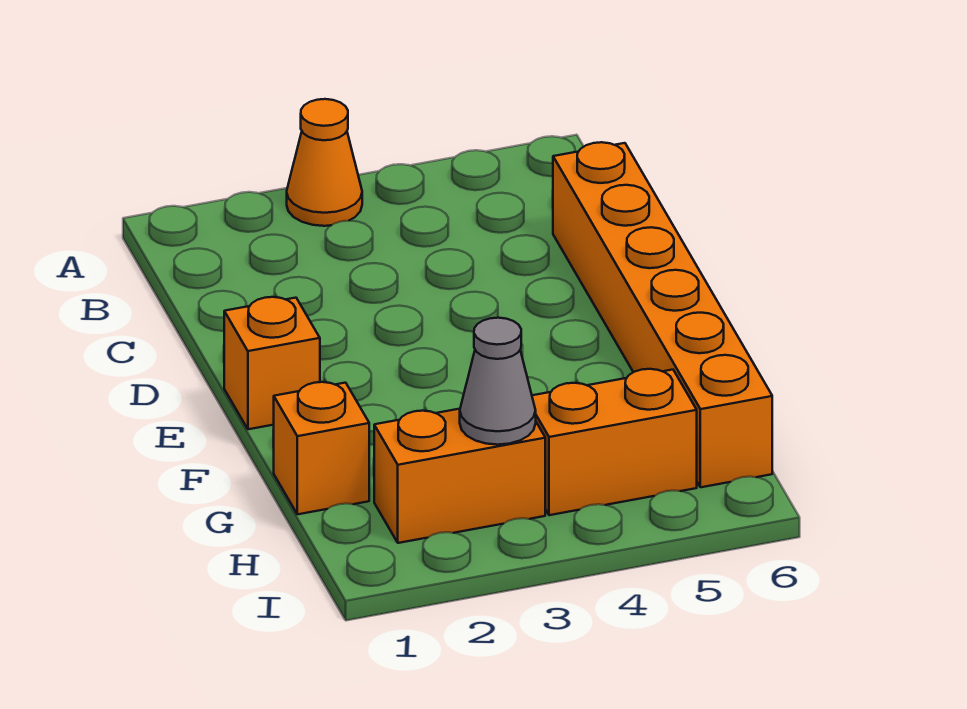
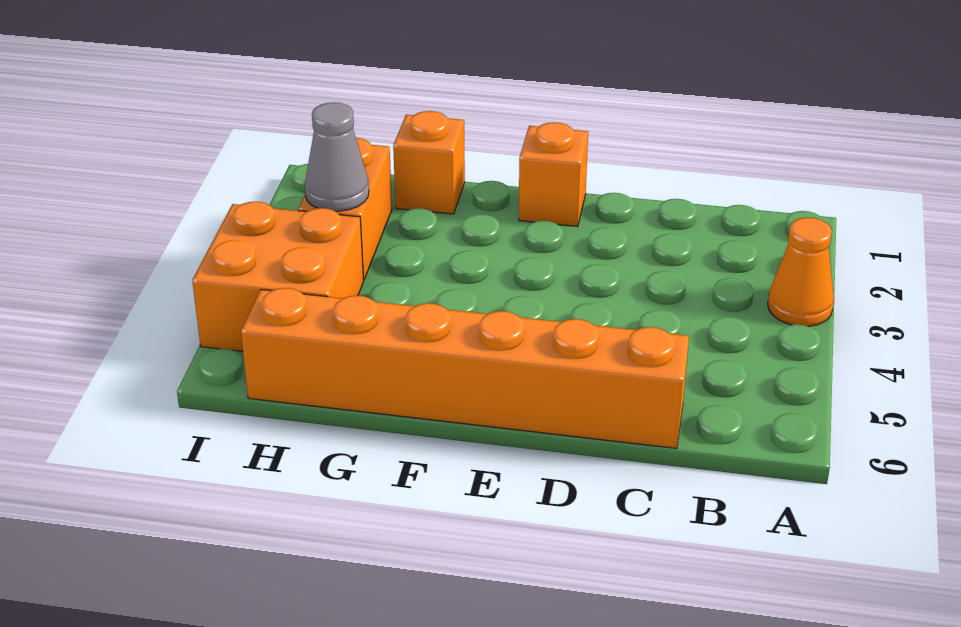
orange brick H4:H5 level 1 -> orange brick H4:I5 level 1

